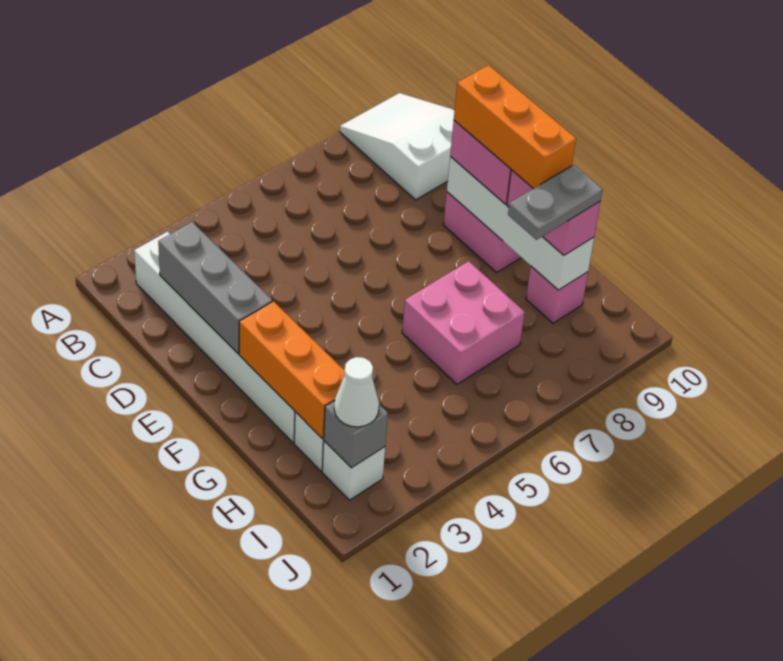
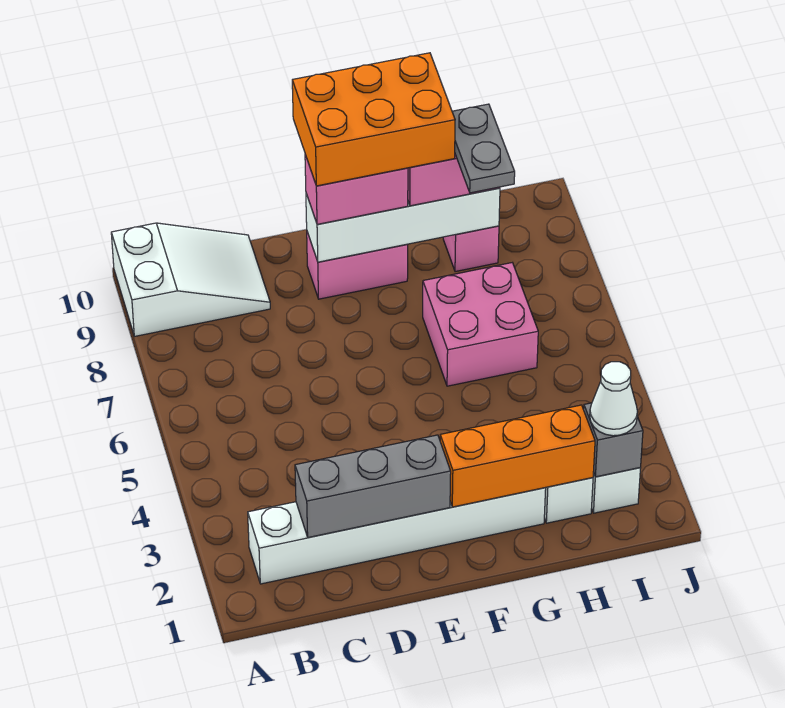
white slope A9:C10 level 1 top C -> white slope A9:C10 level 1 top A
orange brick E9:G9 level 4 -> orange brick E9:G10 level 4

